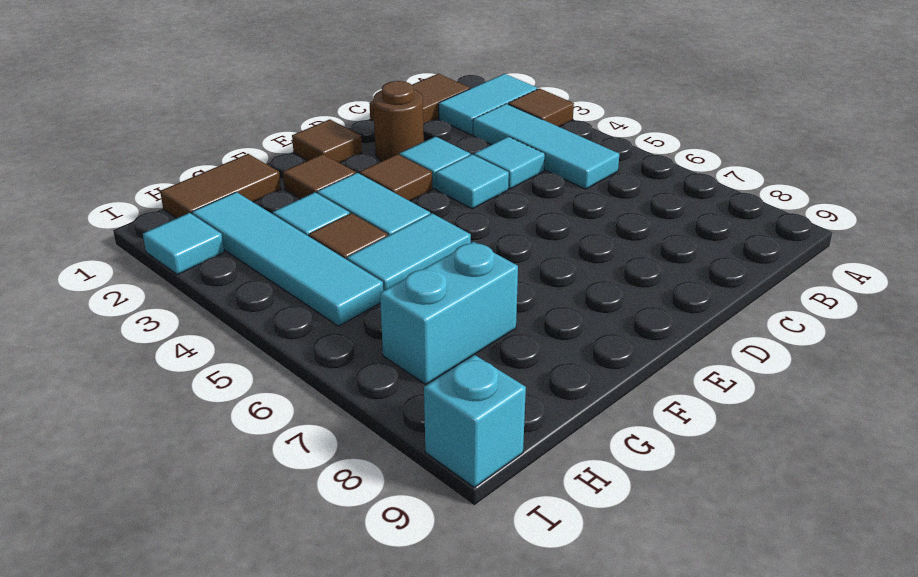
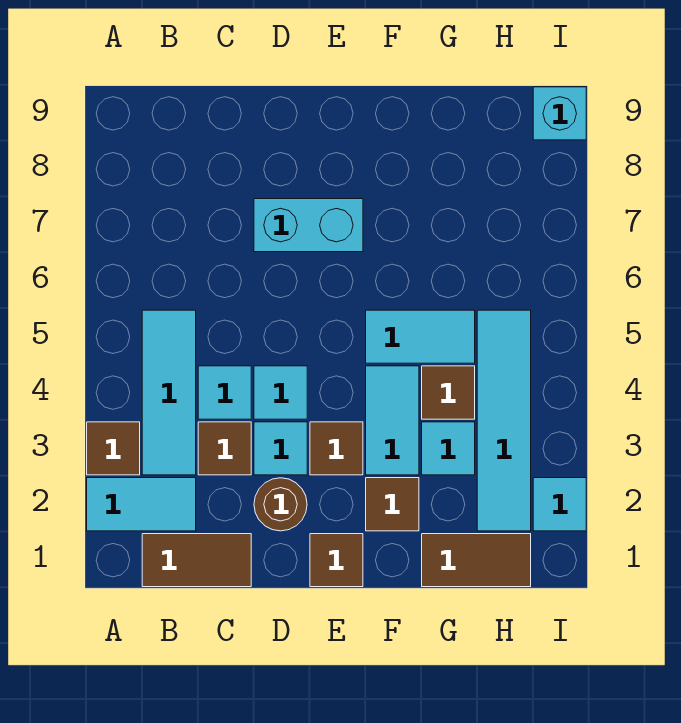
none -> brown tile C3 level 1
cyan brick G7:H7 level 1 -> cyan brick D7:E7 level 1

